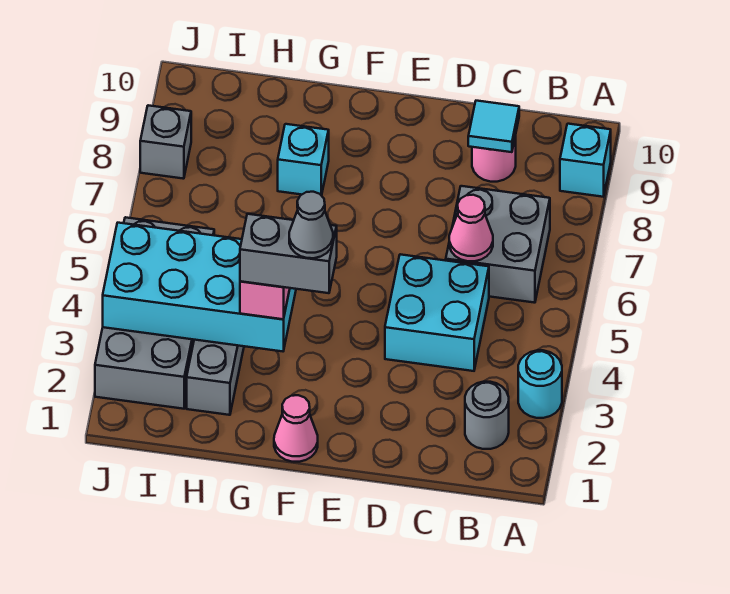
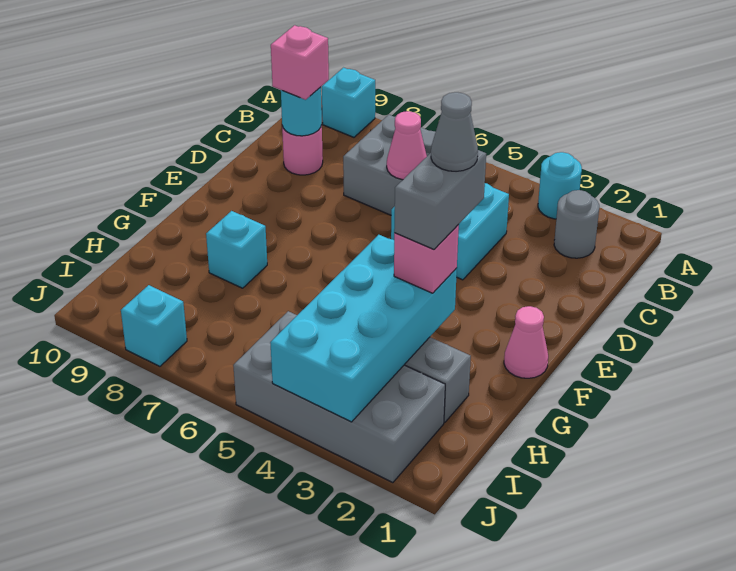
cyan tile C9 level 2 -> cyan round brick C9 level 2
none -> pink brick C9 level 3
grey brick J8 level 1 -> cyan brick J8 level 1

